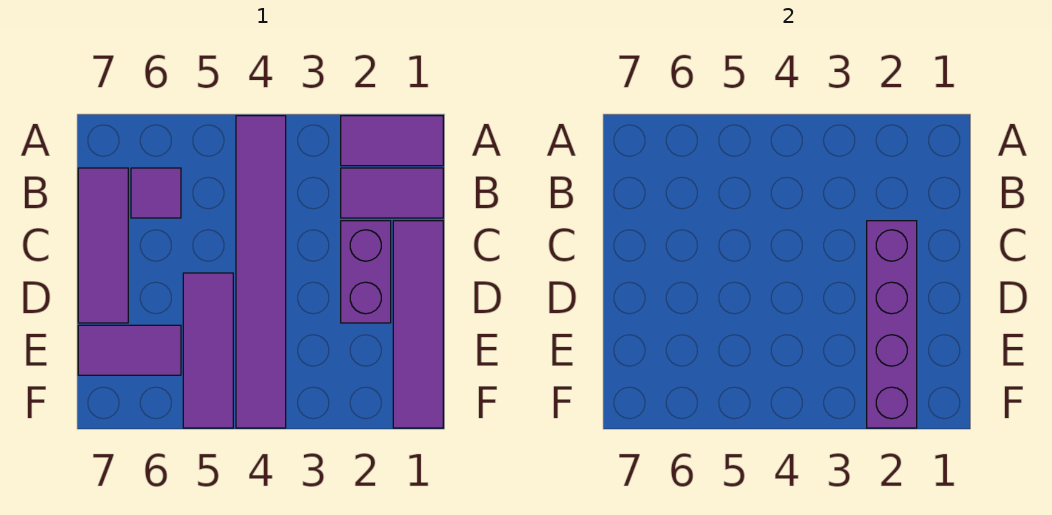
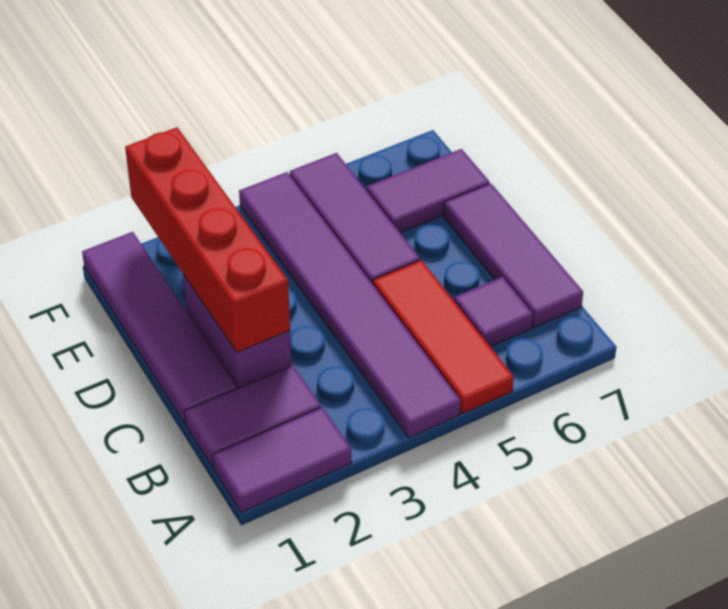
none -> red tile A5:C5 level 1
purple brick C2:F2 level 2 -> red brick C2:F2 level 2

